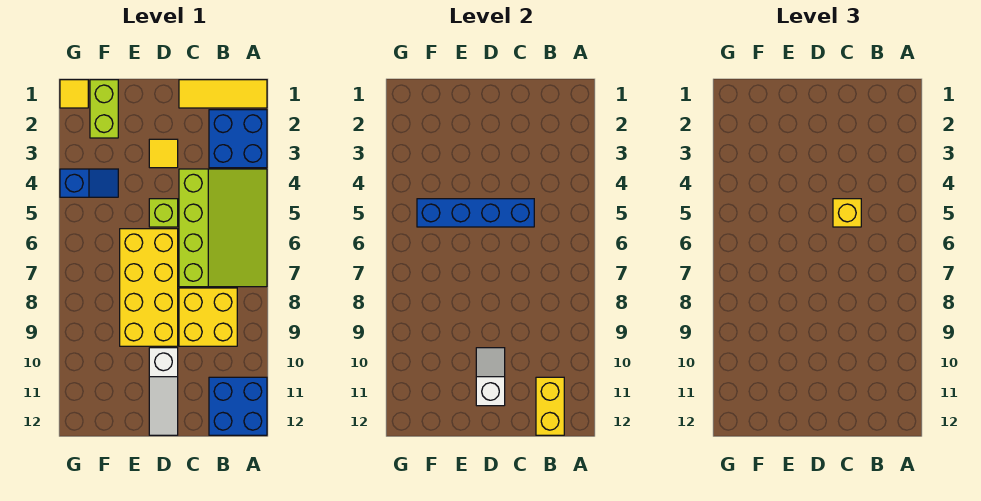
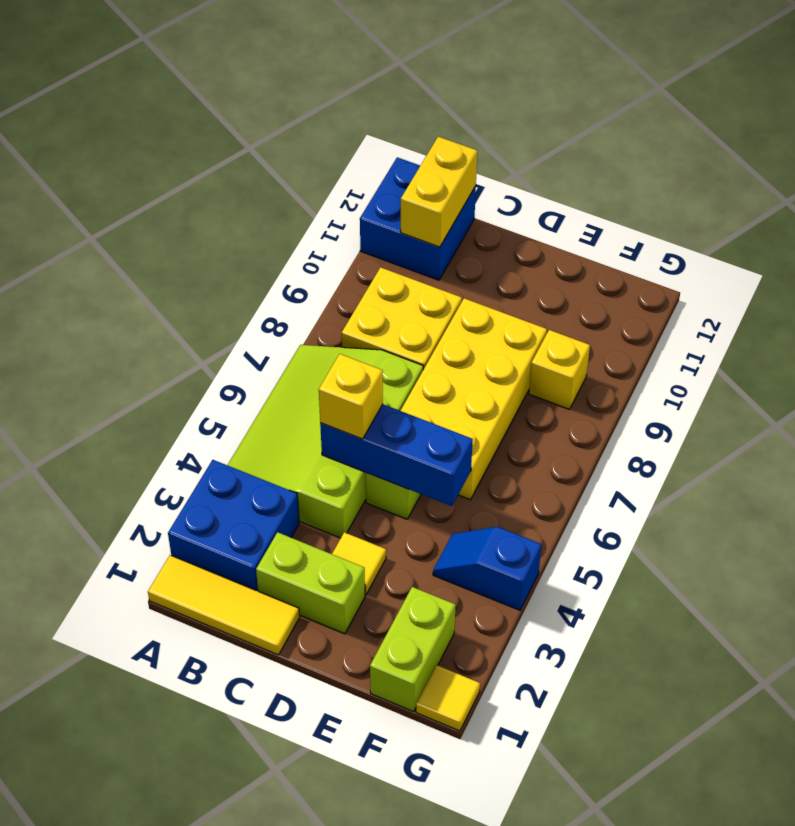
none -> lime brick C2:D2 level 1
blue brick C5:F5 level 2 -> blue brick C5:E5 level 2
white slope D10:D12 level 1 top 10 -> none
white slope D10:D11 level 2 top 11 -> none
none -> yellow brick F9 level 1

